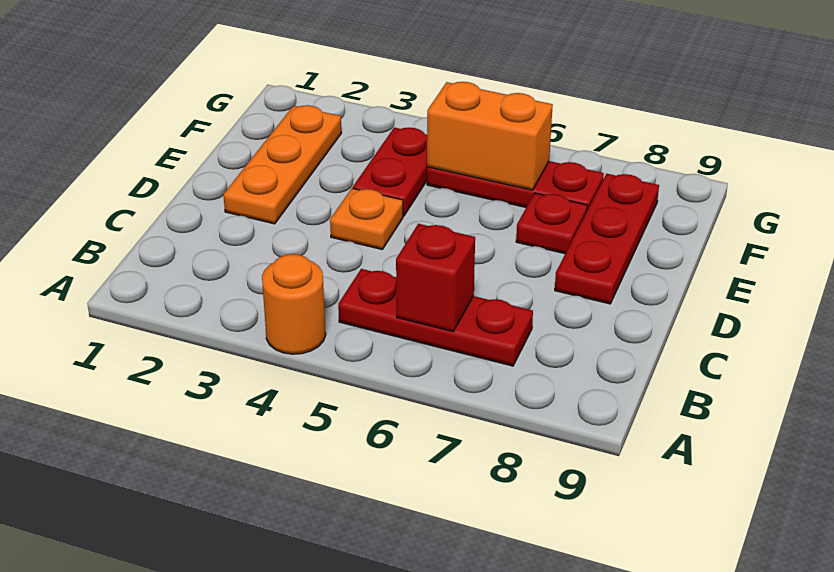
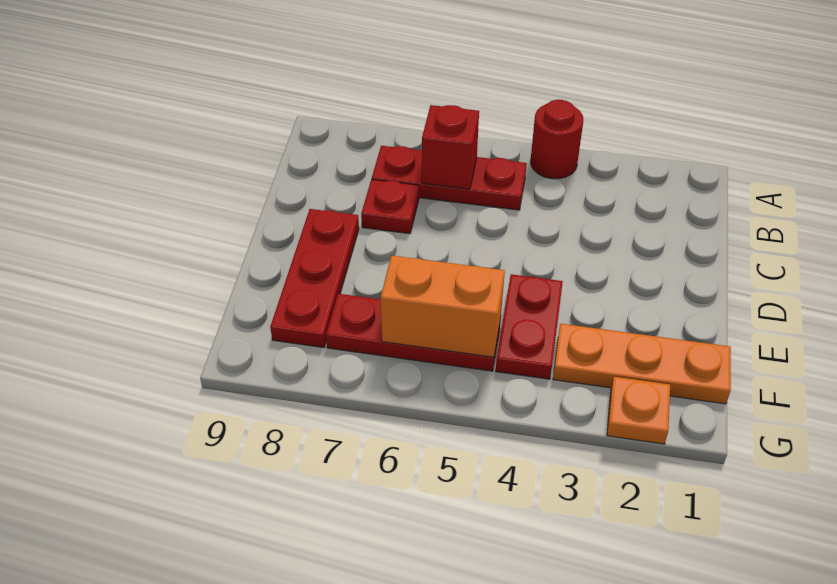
orange round brick A4 level 1 -> red round brick A4 level 1
orange plate D2:F2 level 1 -> orange plate F1:F3 level 1
orange plate D4 level 1 -> orange plate G2 level 1
red plate E7 level 1 -> red plate C7 level 1

